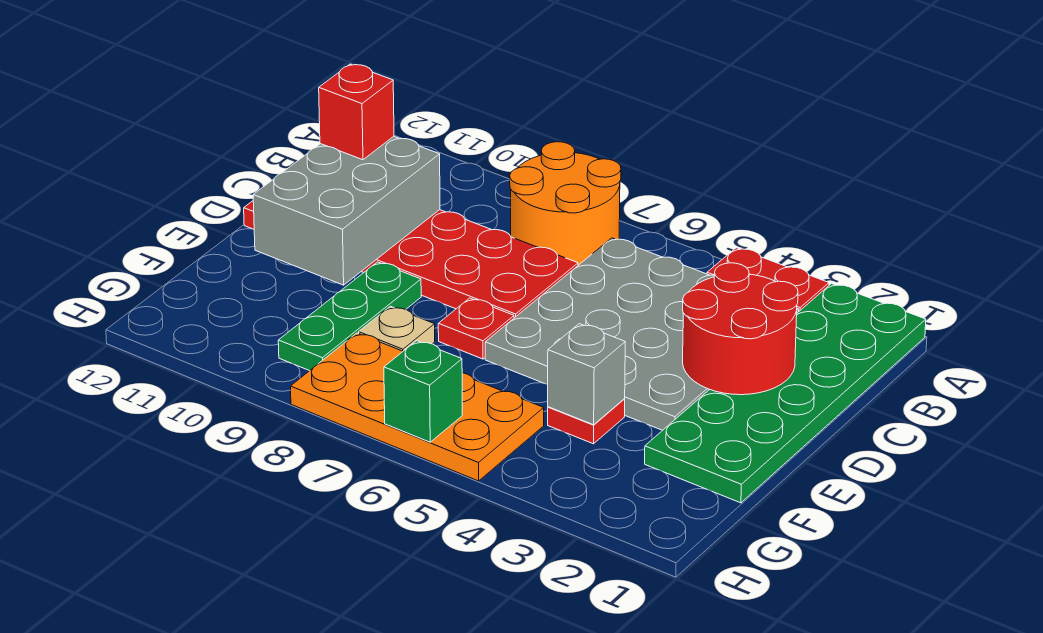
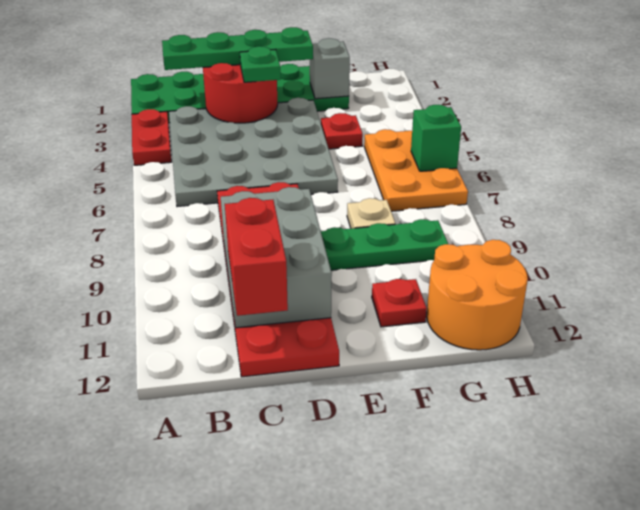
orange round brick A7:B8 level 1 -> orange round brick G11:H12 level 1
none -> green plate B2:E2 level 3
grey brick C10:E11 level 2 -> grey brick C9:D11 level 2
red brick C11 level 3 -> red brick C11:C12 level 3
none -> green plate D3 level 3
red plate E7 level 1 -> red plate F11 level 1
grey brick F4 level 2 -> grey brick F2 level 2
orange plate G5:H8 level 1 -> orange plate G5:H7 level 1

